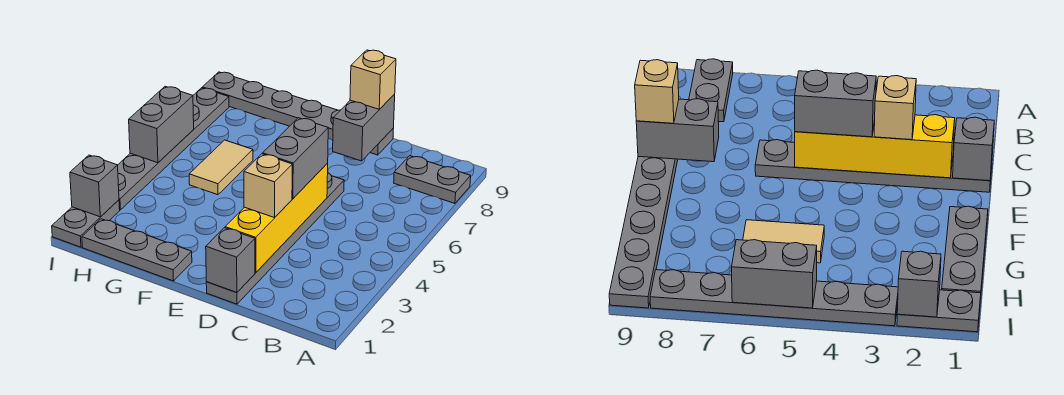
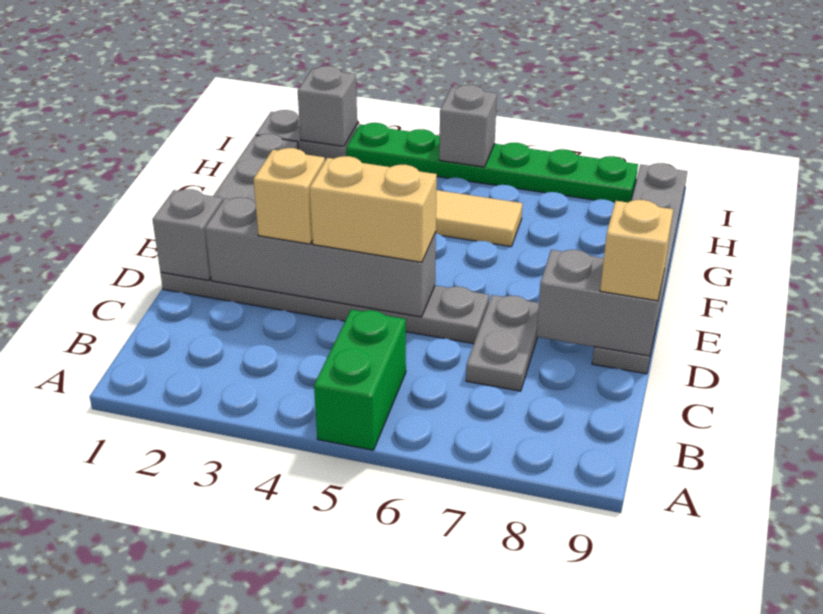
none -> green brick A5:B5 level 1
grey plate A8:B8 level 1 -> grey plate C7:D7 level 1
yellow brick D2:D5 level 2 -> grey brick D2:D5 level 2
grey brick D4:D5 level 3 -> tan brick D4:D5 level 3
grey plate I3:I8 level 1 -> green plate I3:I8 level 1
grey brick I5:I6 level 2 -> grey brick I5 level 2

